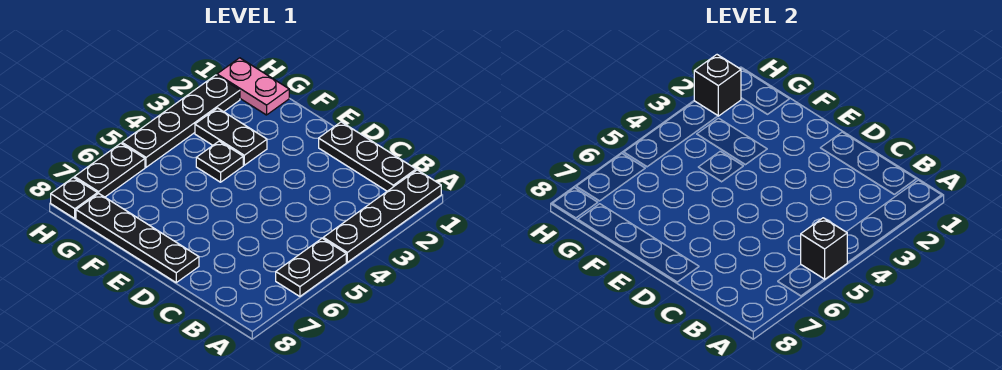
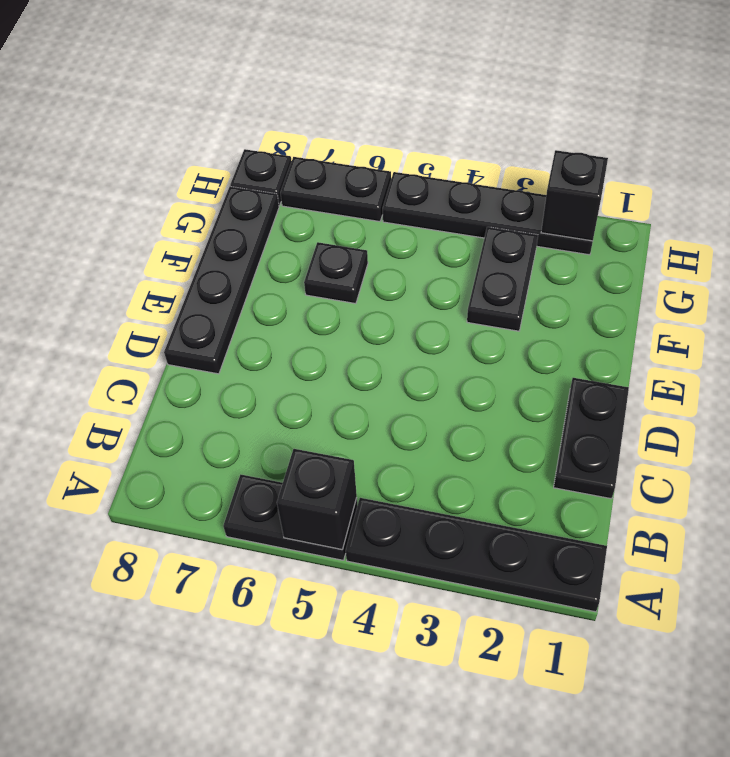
black plate B1:D1 level 1 -> black plate C1:D1 level 1
black plate F4 level 1 -> black plate F6 level 1
pink plate G1:H1 level 1 -> none

